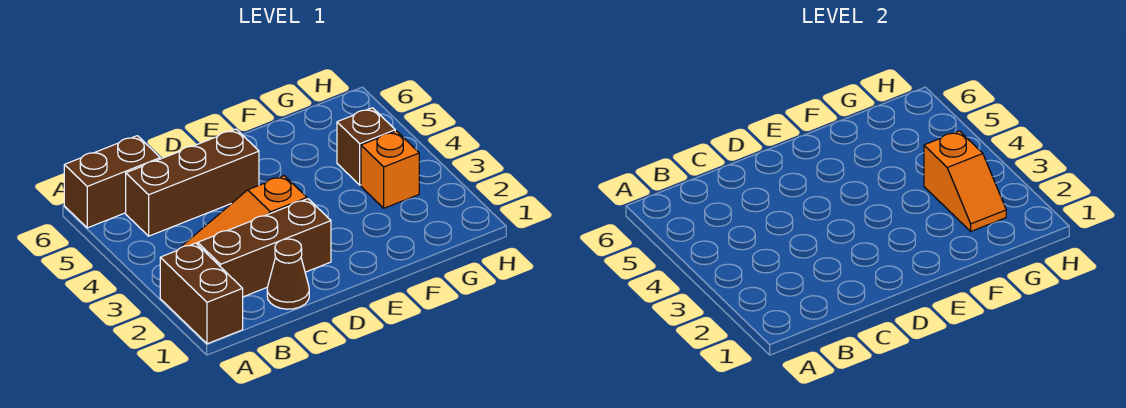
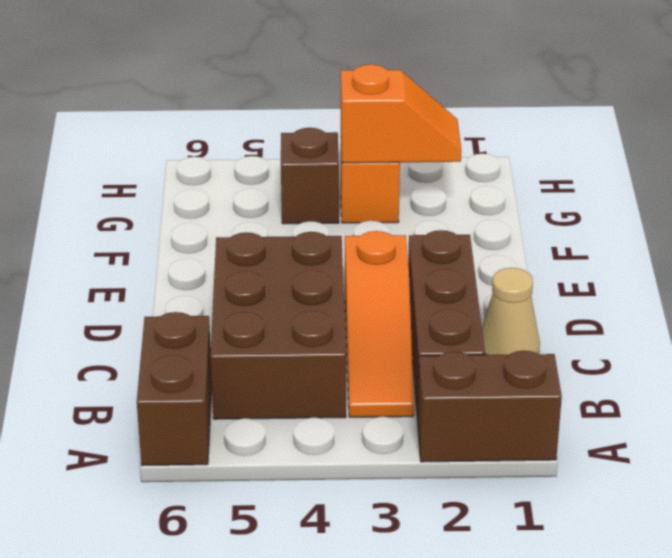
brown brick B5:D5 level 1 -> brown brick B4:D5 level 1
brown cone C1 level 1 -> tan cone C1 level 1

